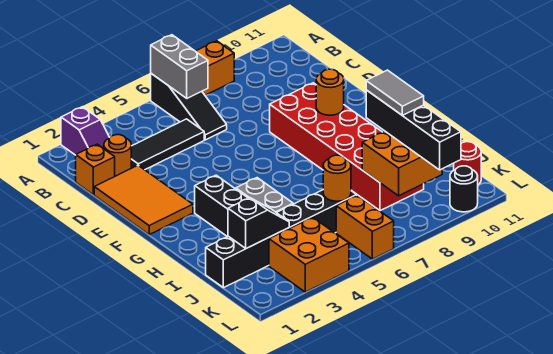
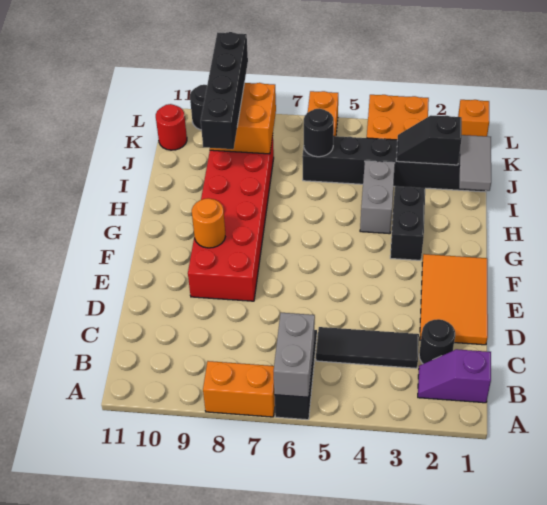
purple slope A2:B2 level 1 top A -> purple slope B1:B2 level 1 top 1
orange brick C1 level 1 -> orange brick L1 level 1
orange round brick C2 level 1 -> black round brick C2 level 1
grey tile I9:J9 level 4 -> grey tile I1:J1 level 2
orange round brick J6 level 2 -> black round brick J6 level 2

